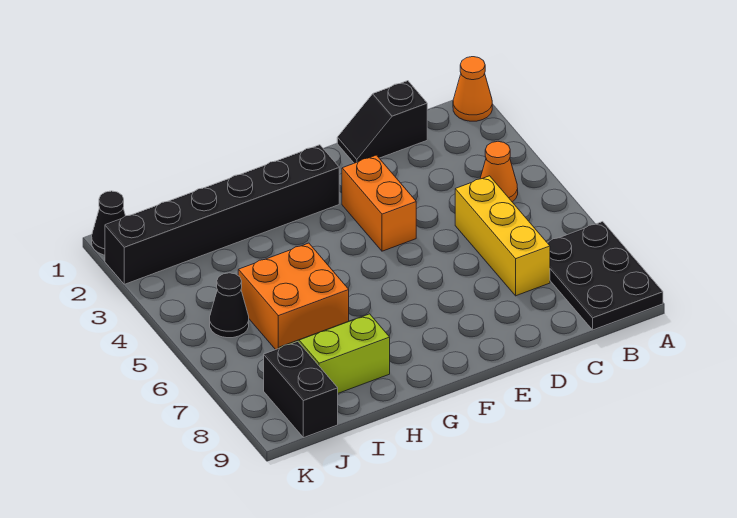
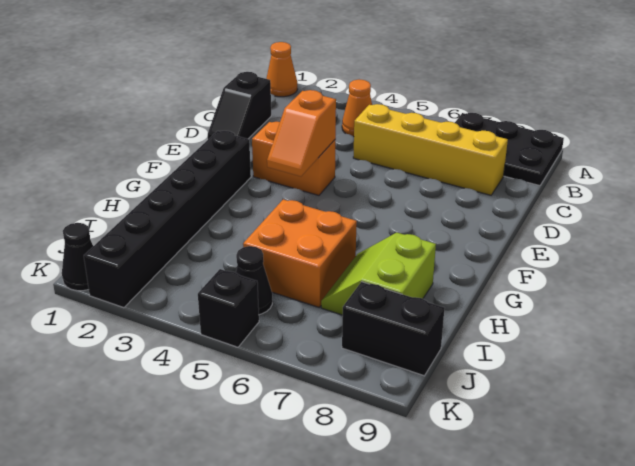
yellow brick C5:C7 level 1 -> yellow brick C5:C8 level 1
none -> orange slope E4:F4 level 2 top E
none -> black brick K5 level 1

